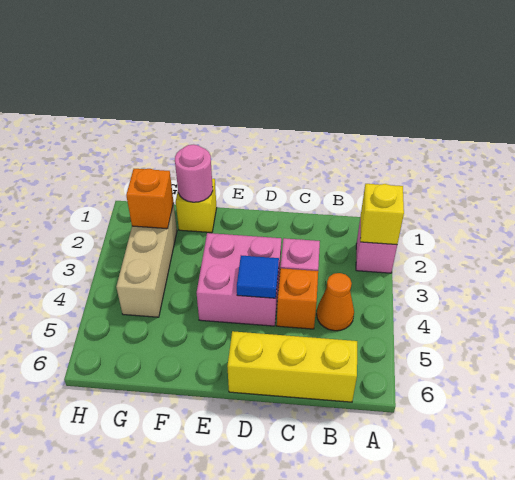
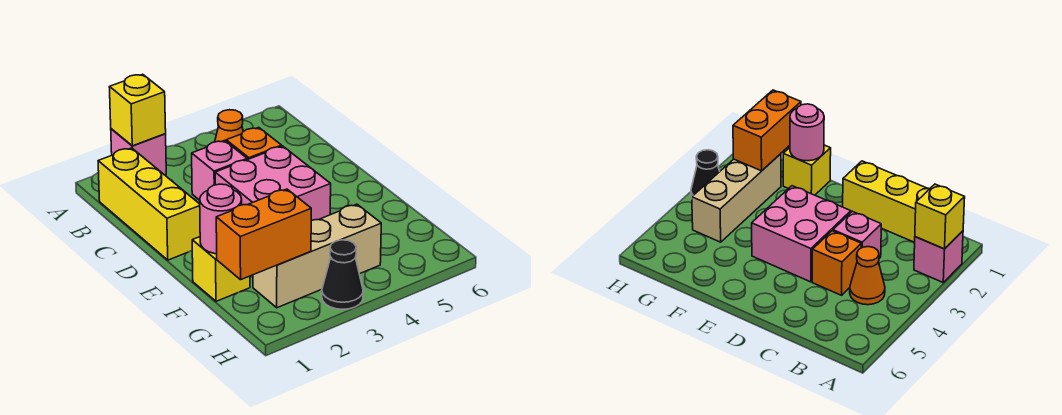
yellow brick B6:D6 level 1 -> yellow brick B1:D1 level 1
blue tile D4 level 2 -> none
orange brick G2 level 2 -> orange brick G1:G2 level 2
none -> black cone H3 level 1

